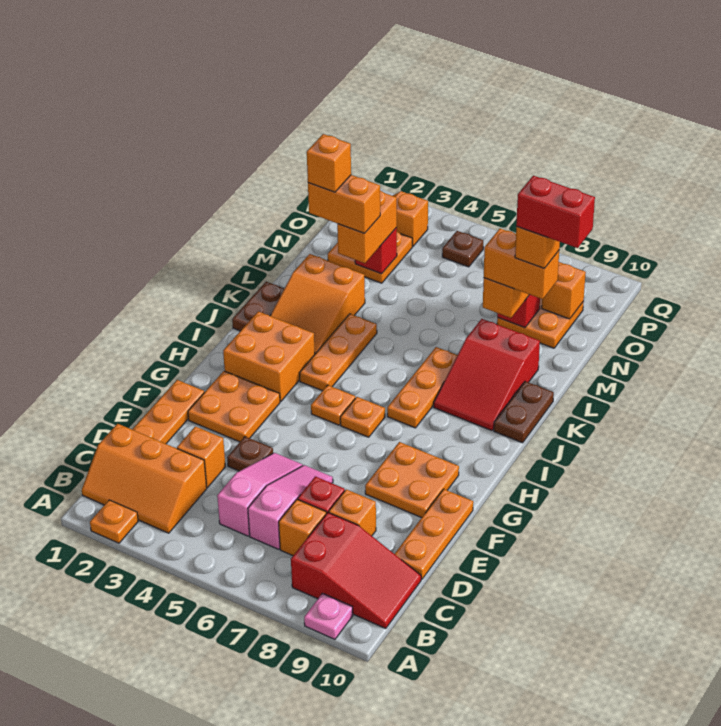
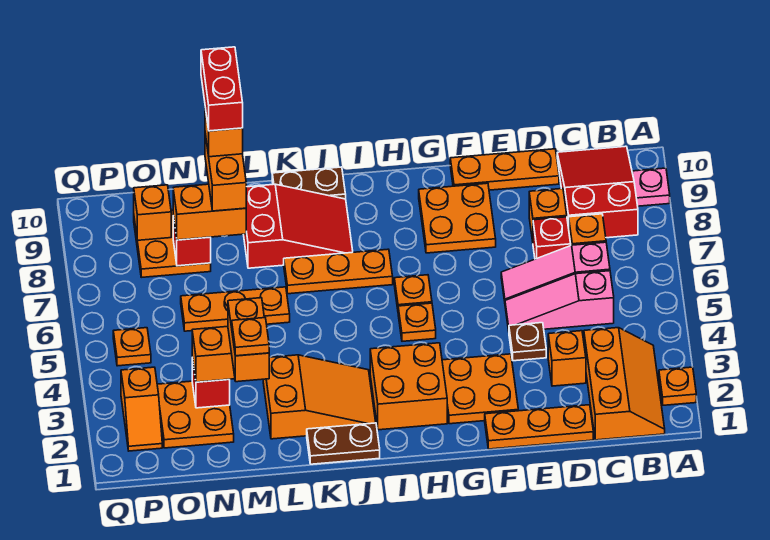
orange plate I4:K4 level 1 -> orange plate L6:N6 level 1
orange brick M2 level 5 -> orange plate M2 level 5
brown plate P5 level 1 -> orange plate P5 level 1

